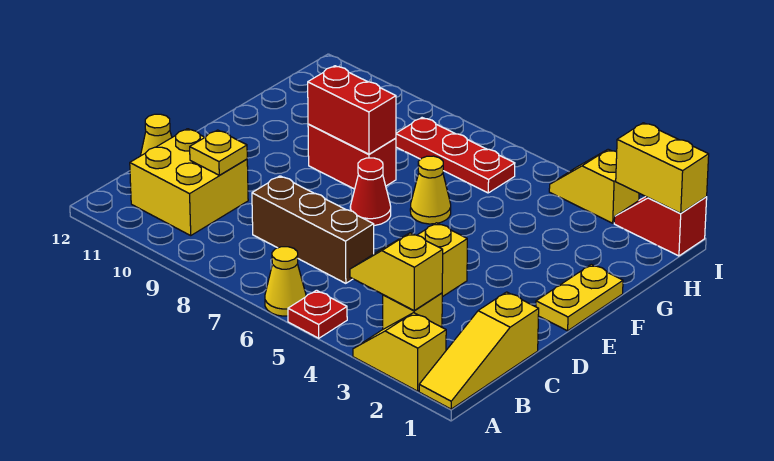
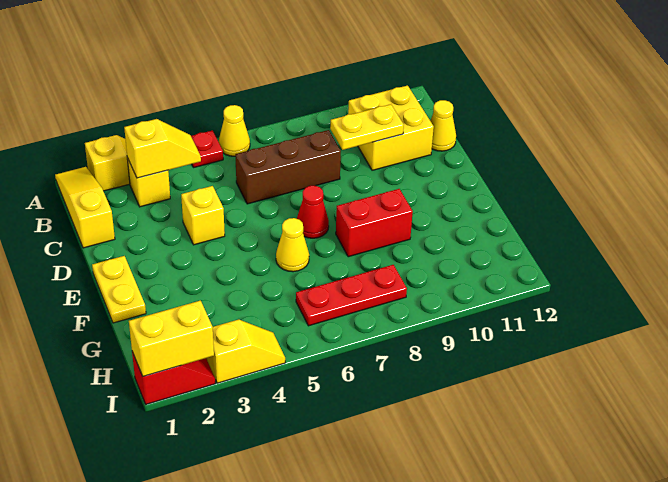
yellow plate C10 level 2 -> yellow plate C9:C10 level 2
red brick F8:F9 level 2 -> none

